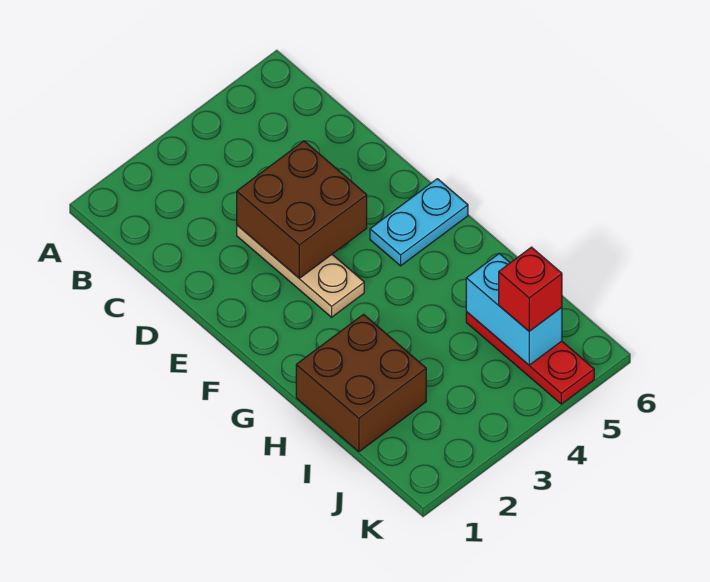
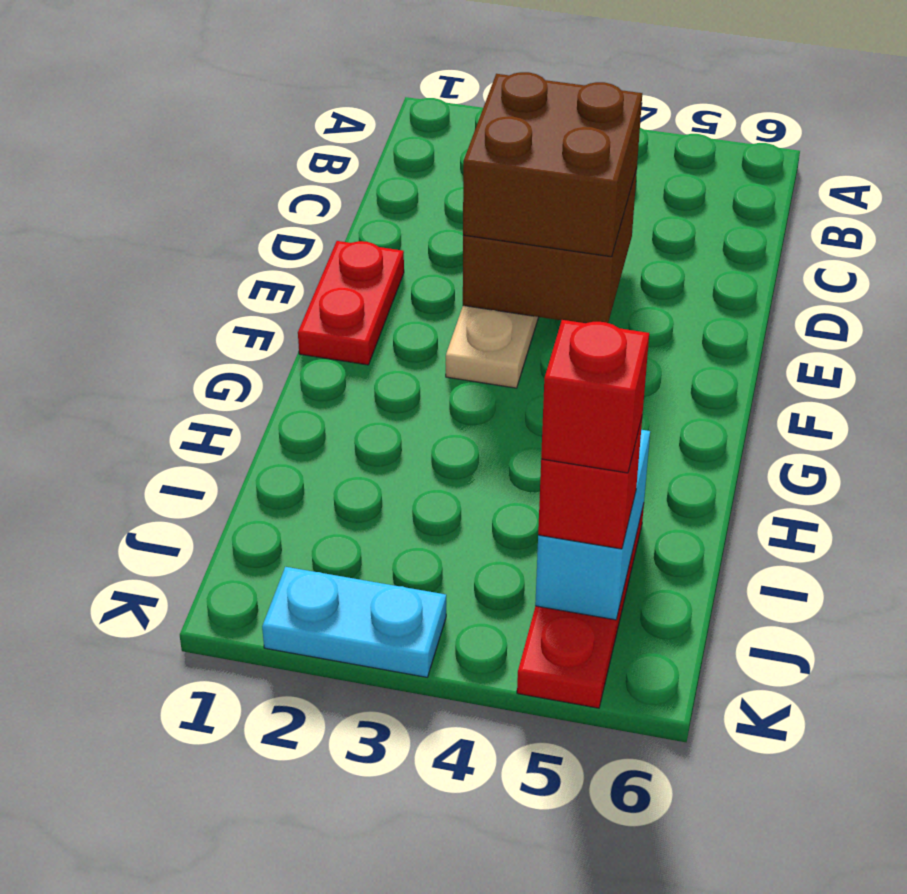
none -> red plate E1:F1 level 1
cyan plate F5:F6 level 1 -> cyan plate K2:K3 level 1
brown brick H1:I2 level 1 -> brown brick D3:E4 level 3
none -> red brick J5 level 4

